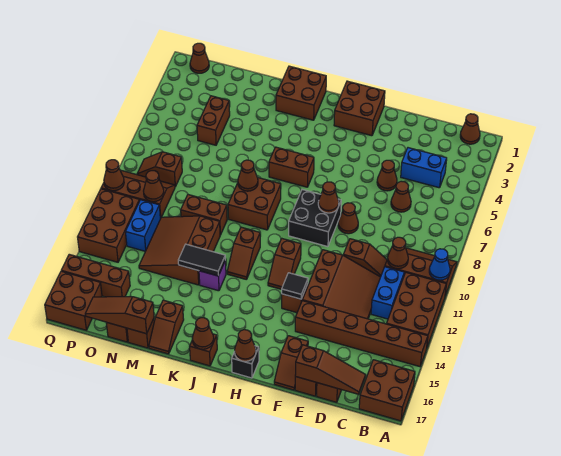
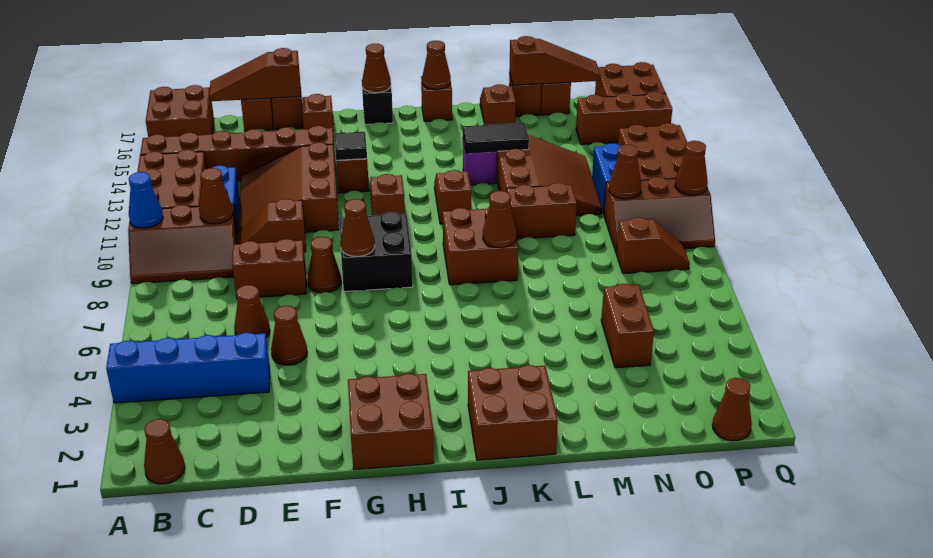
blue brick C4:D4 level 1 -> blue brick A4:D4 level 1
brown brick I6:J6 level 1 -> brown brick D8:E8 level 1

